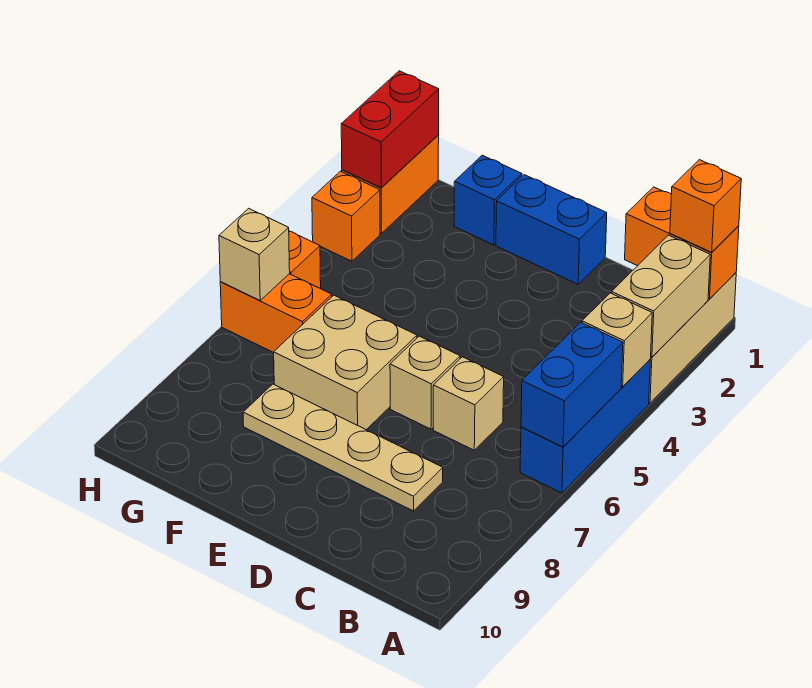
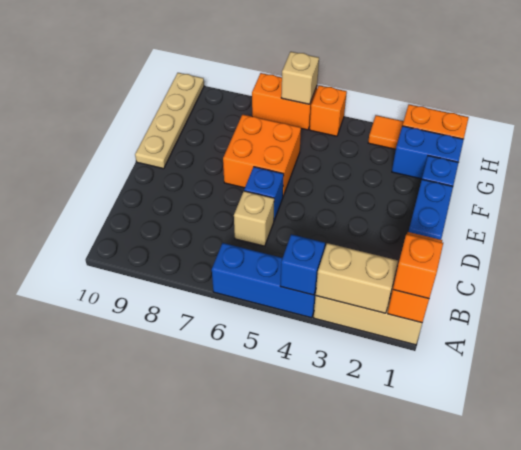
tan brick A4 level 2 -> blue brick A4 level 2
blue brick A5:A6 level 2 -> blue brick G1:G2 level 1
tan plate C8:F8 level 1 -> tan plate E10:H10 level 1
tan brick D6 level 1 -> blue brick D6 level 1
tan brick E6:F7 level 1 -> orange brick E6:F7 level 1
orange brick G6:H6 level 1 -> orange brick H6:H7 level 1
red brick H1:H2 level 2 -> none
orange brick H3 level 1 -> orange tile H3 level 1

